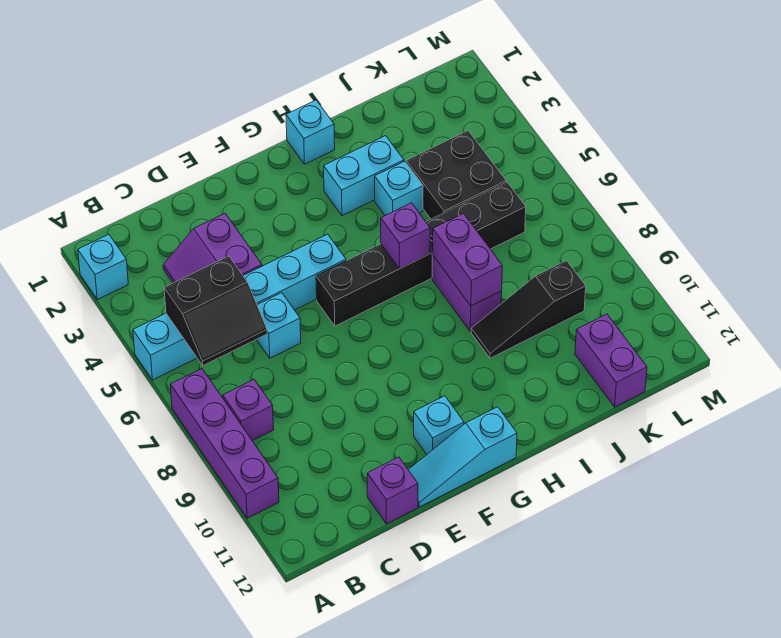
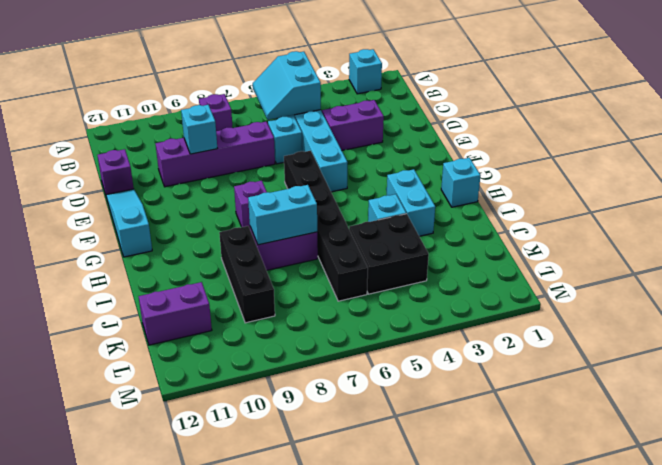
purple brick A7:A10 level 1 -> purple brick D7:D10 level 1
black slope B5:C6 level 2 top 5 -> cyan slope B5:C6 level 2 top 5
cyan brick F11 level 1 -> cyan brick D9 level 2
purple brick H6 level 2 -> purple brick G8 level 1
purple brick I7:I8 level 2 -> cyan brick I7:I8 level 2
black slope I9:K9 level 1 top K -> black brick I9:K9 level 1

